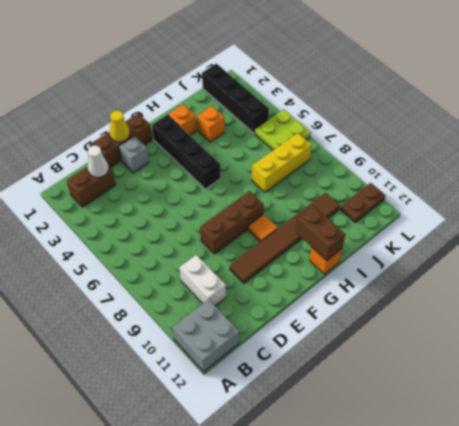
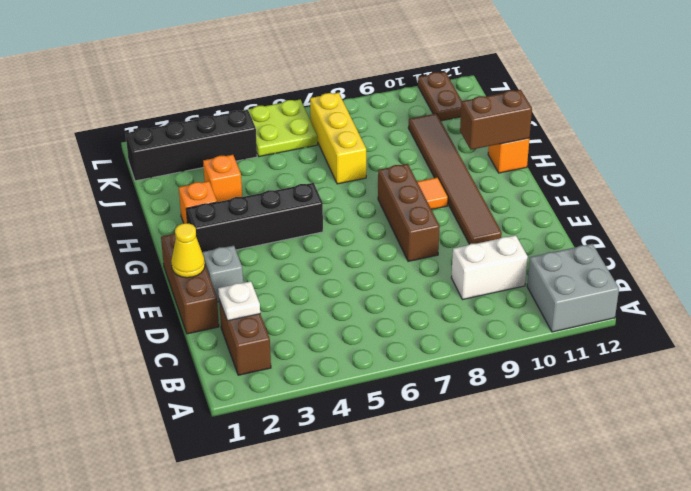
white cone C2 level 2 -> white plate C2 level 2

